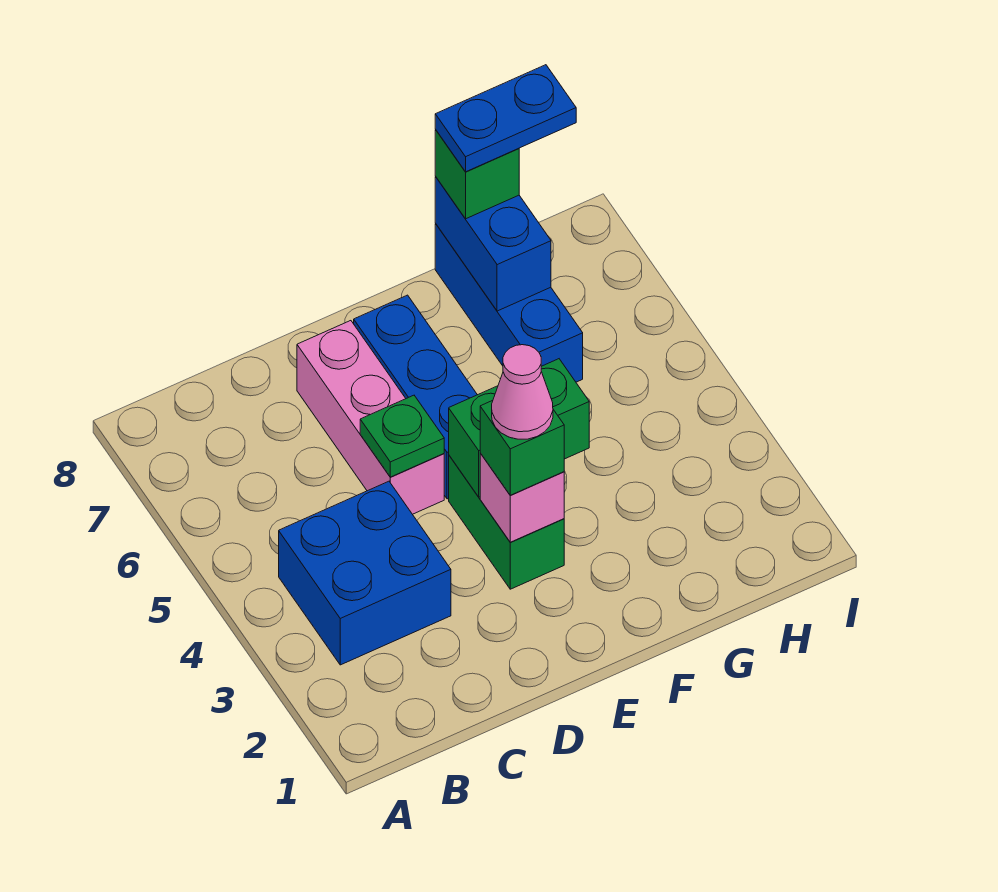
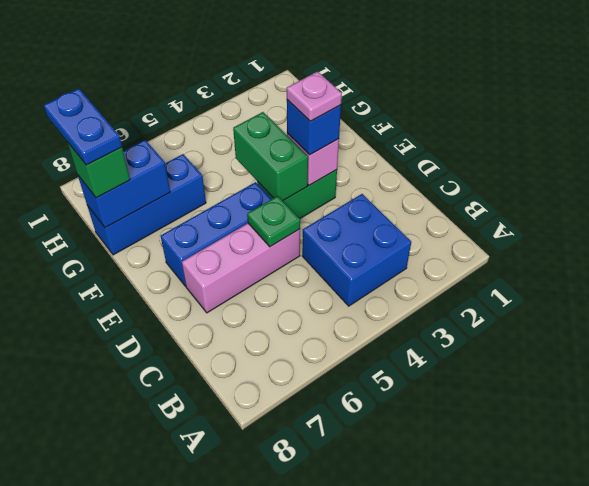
green brick E3 level 3 -> blue brick E3 level 3
pink cone E3 level 4 -> pink plate E3 level 4

